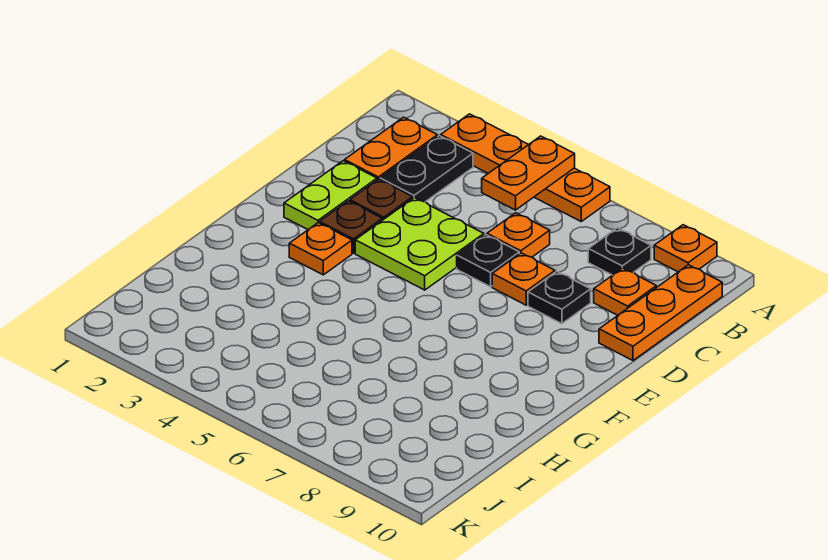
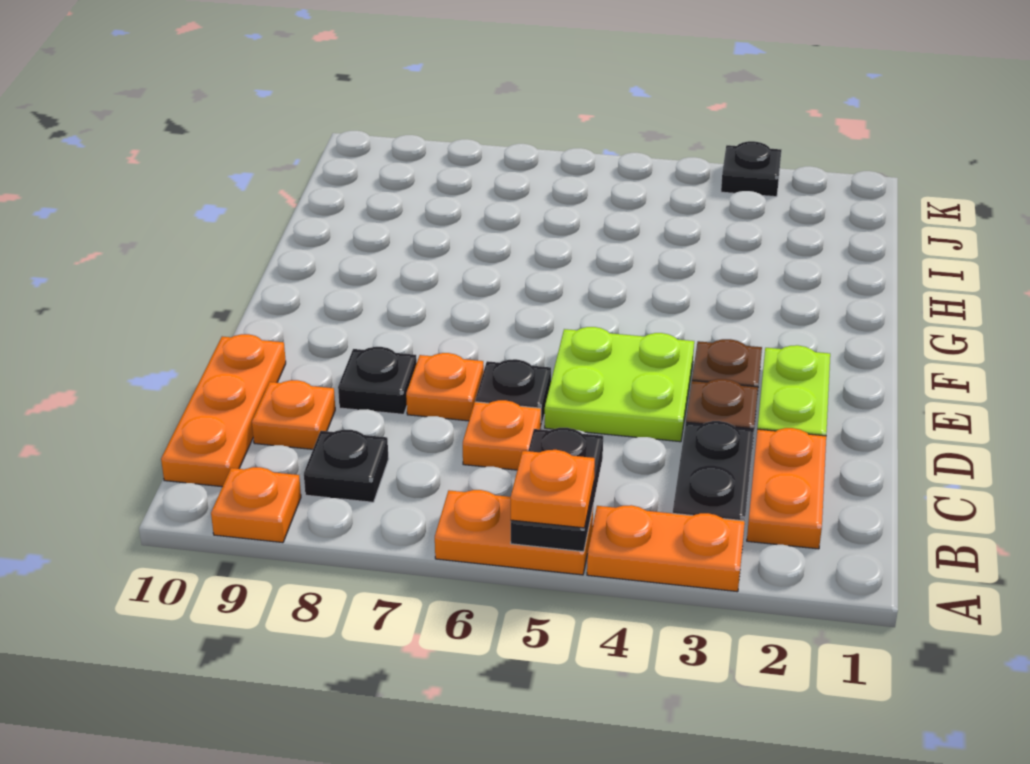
orange plate A5:B5 level 2 -> black plate A5:B5 level 2
orange plate F3 level 1 -> orange plate A5 level 3
none -> black plate K3 level 1

